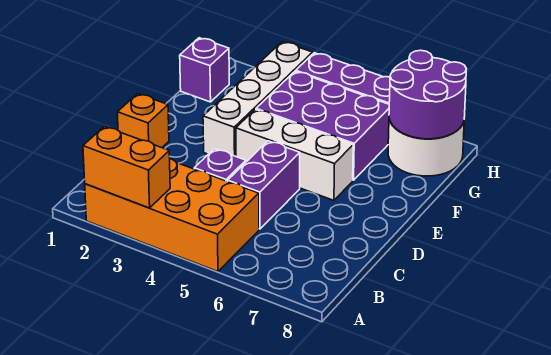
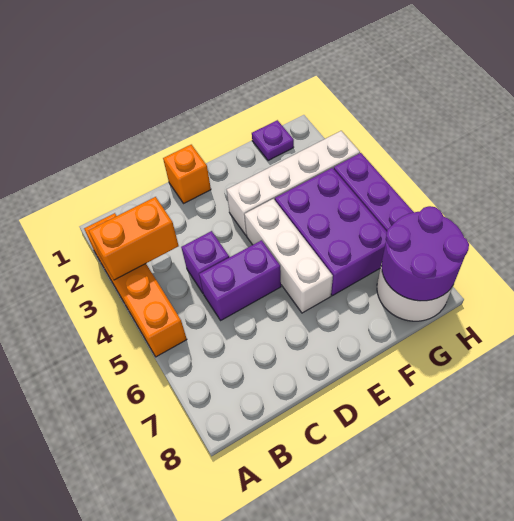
orange brick A2:B5 level 1 -> orange brick A2:A5 level 1
orange brick A2:A3 level 2 -> orange brick A3:B3 level 2
purple brick G1 level 1 -> purple plate G1 level 1

